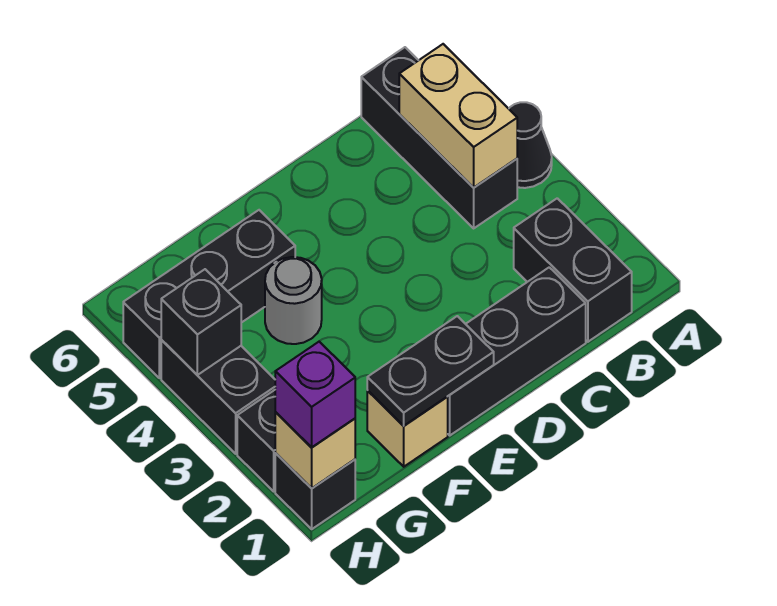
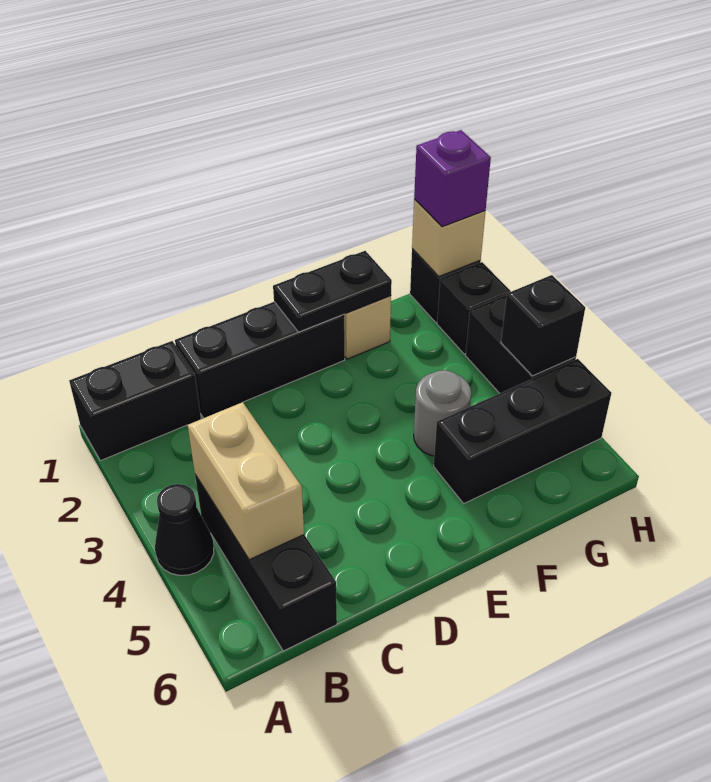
black brick B1:B2 level 1 -> black brick A1:B1 level 1

